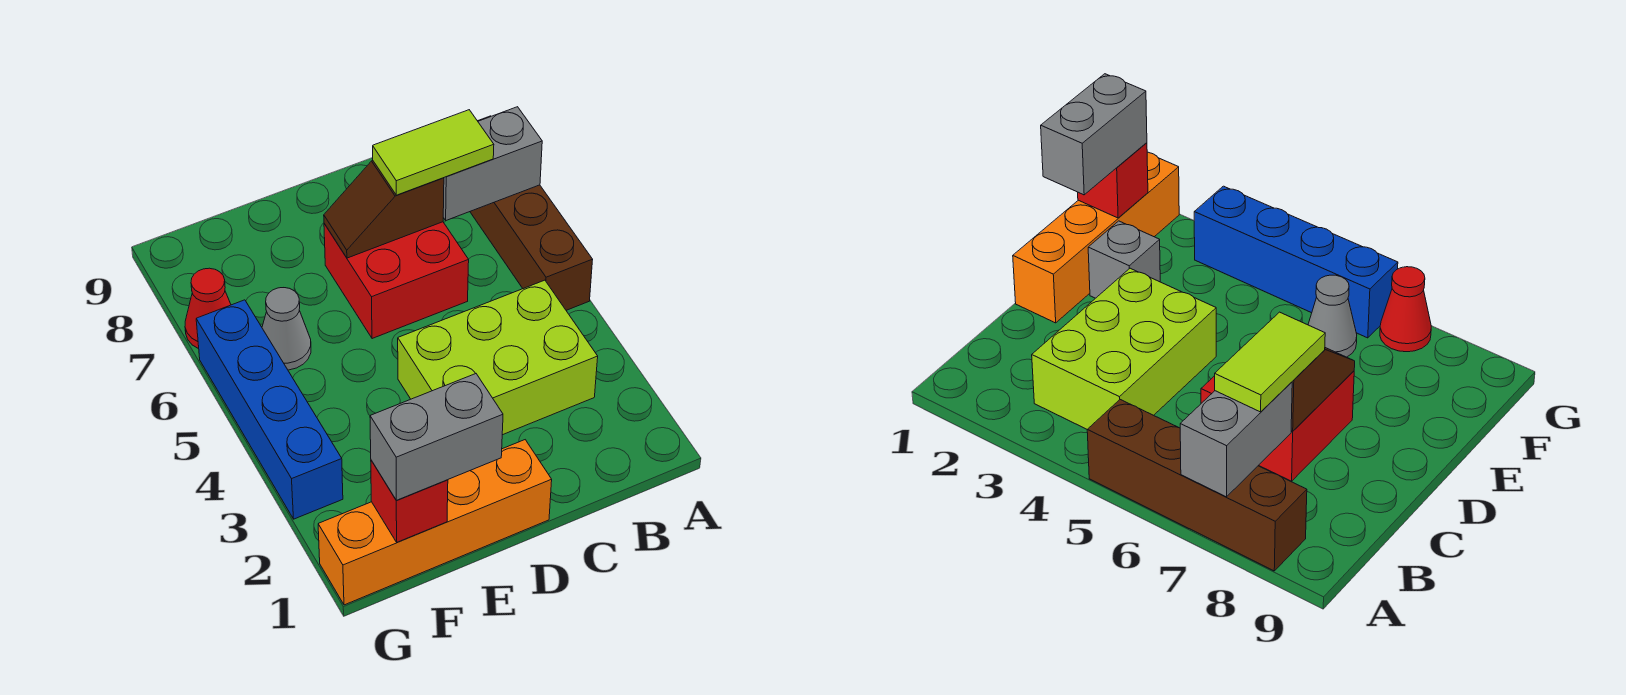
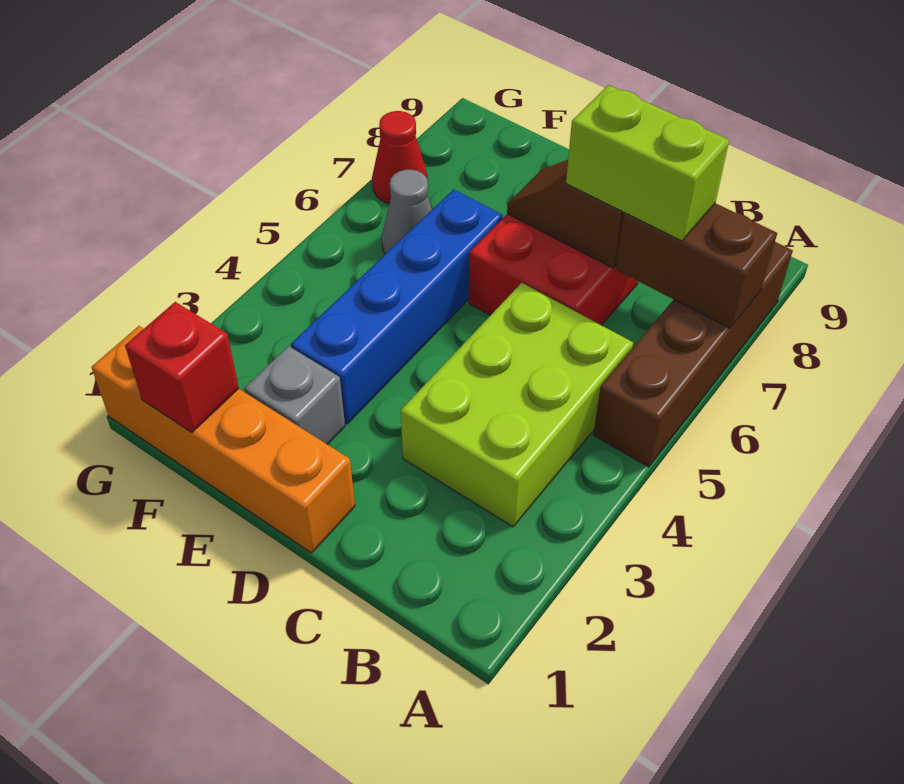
grey brick A7:B7 level 2 -> brown brick A7:B7 level 2
lime brick B3:D4 level 1 -> lime brick B3:C5 level 1
lime tile B7:C7 level 3 -> lime brick B7:C7 level 3
grey brick E1:F1 level 3 -> none
blue brick G3:G6 level 1 -> blue brick E3:E6 level 1

